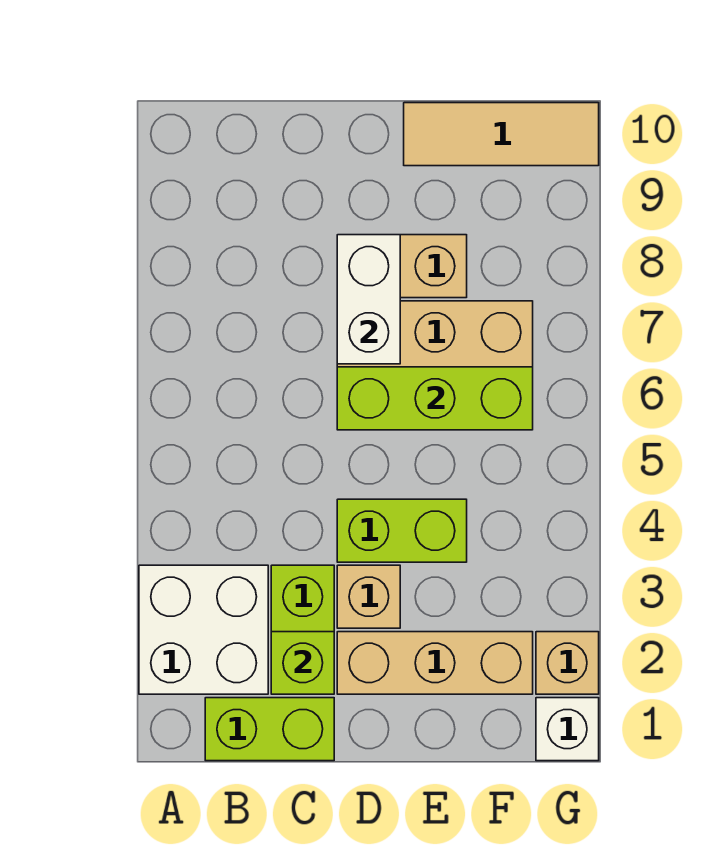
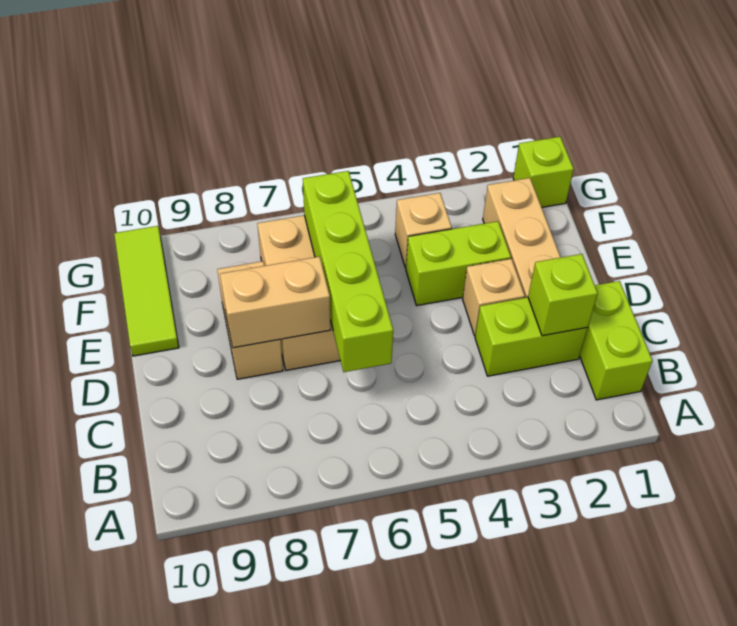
white brick A2:B3 level 1 -> none
lime brick D4:E4 level 1 -> lime brick E3:E4 level 1
lime brick D6:F6 level 2 -> lime brick C6:F6 level 2
white brick D7:D8 level 2 -> tan brick D7:D8 level 2
tan tile E10:G10 level 1 -> lime tile E10:G10 level 1
white brick G1 level 1 -> lime brick G1 level 1
tan brick G2 level 1 -> tan brick F4 level 1

